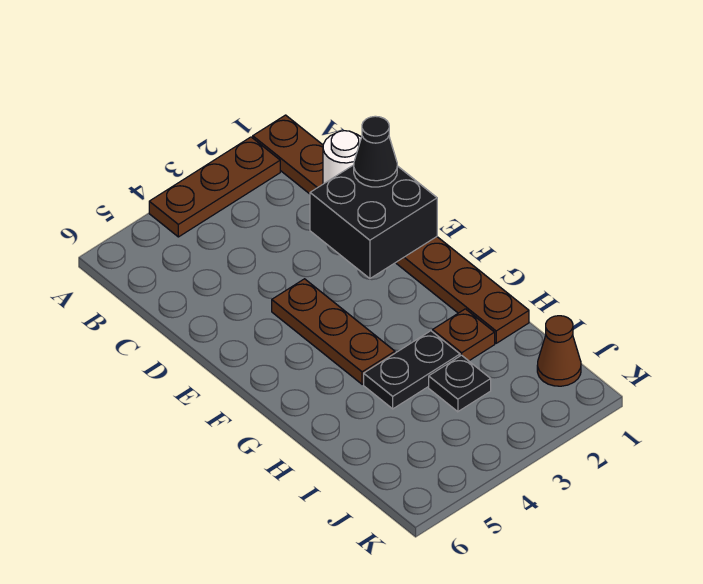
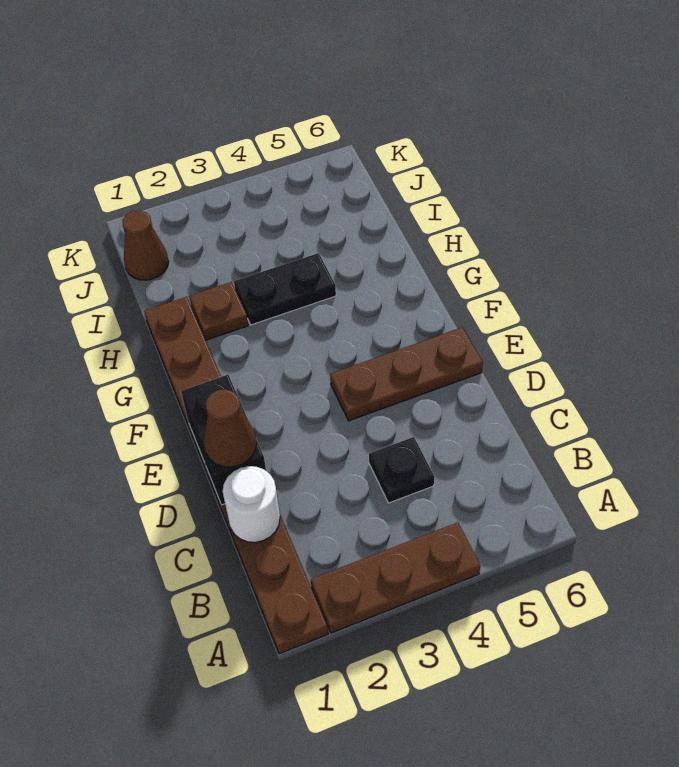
black brick D1:E2 level 2 -> black brick D1:E1 level 2
black cone D1 level 3 -> brown cone D1 level 3
brown plate E4:G4 level 1 -> brown plate E4:E6 level 1
black plate I3 level 1 -> black plate C4 level 1

